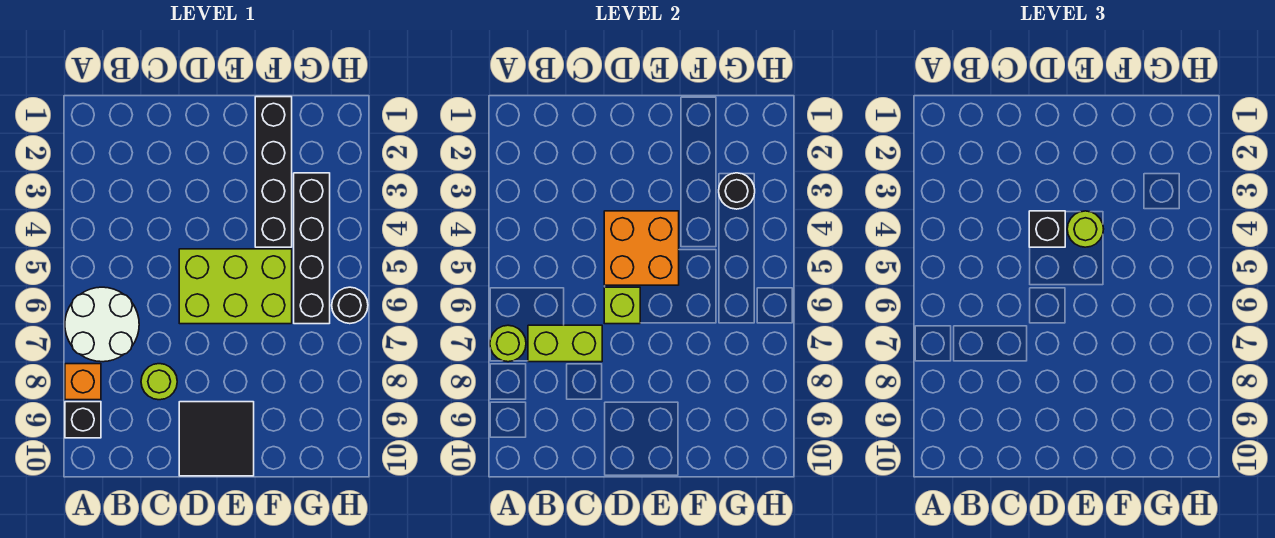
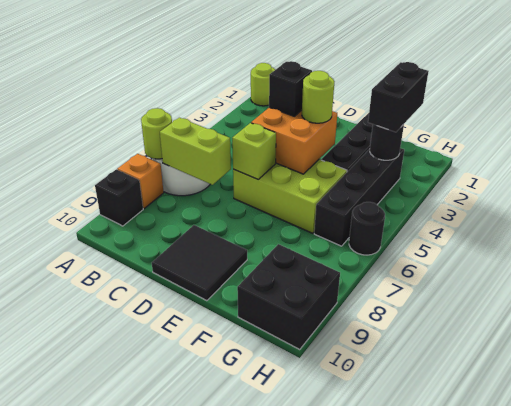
lime round brick C8 level 1 -> lime round brick A1 level 1
none -> black brick G2:G3 level 3
none -> black brick G9:H10 level 1

